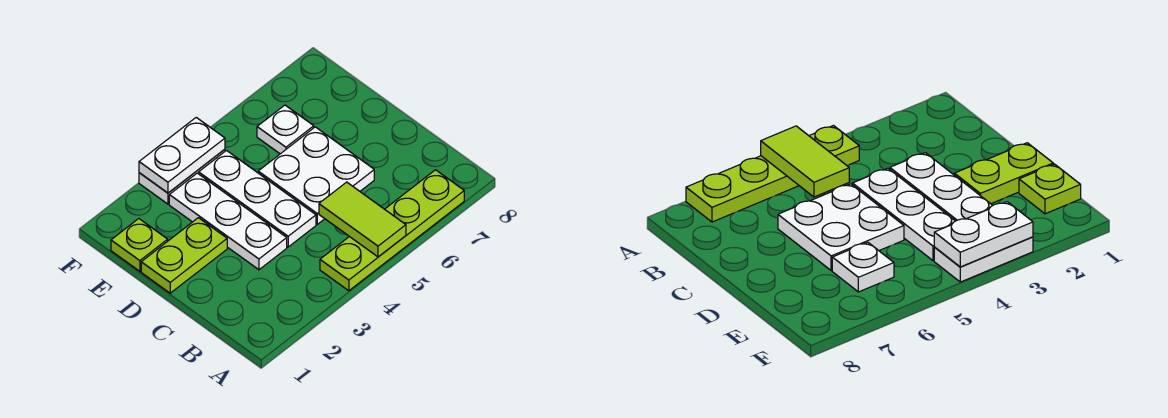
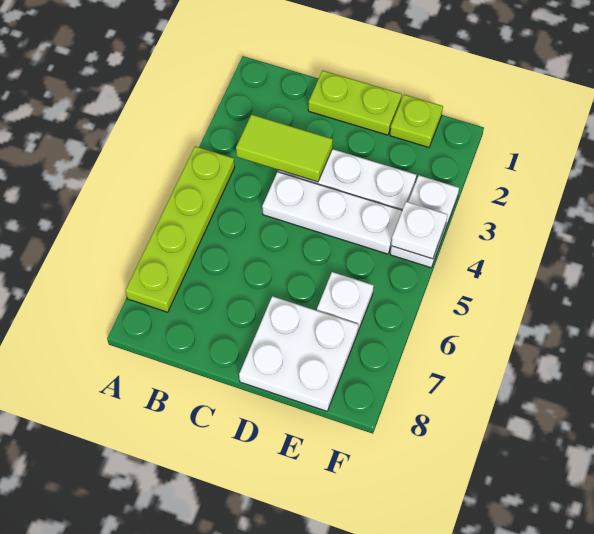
lime tile A5:B5 level 2 -> lime tile B3:C3 level 2
white plate C5:D6 level 1 -> white plate D7:E8 level 1
lime plate D1:D2 level 1 -> lime plate C1:D1 level 1
white plate F3:F4 level 2 -> white plate F4 level 2

